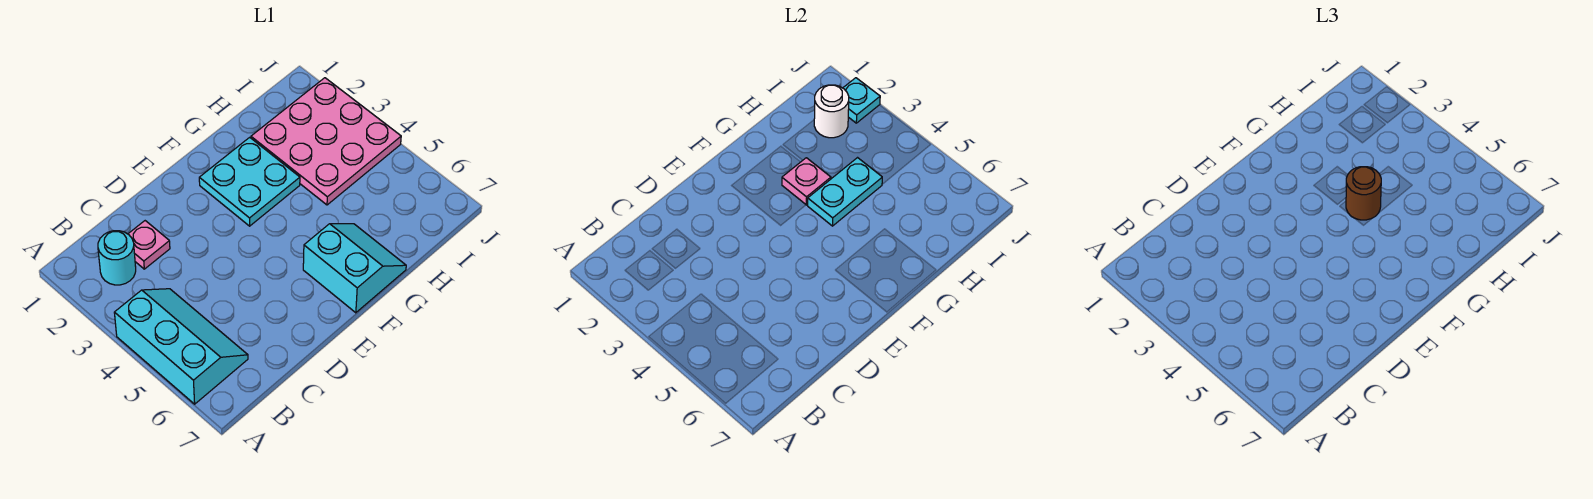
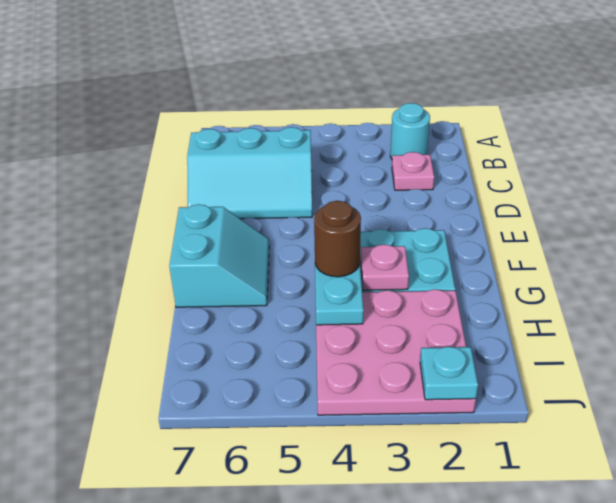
cyan slope A4:B6 level 1 top A -> cyan slope C5:D7 level 1 top C
cyan slope F6:G7 level 1 top F -> cyan slope F6:G7 level 1 top 7
white round brick I2 level 2 -> none

